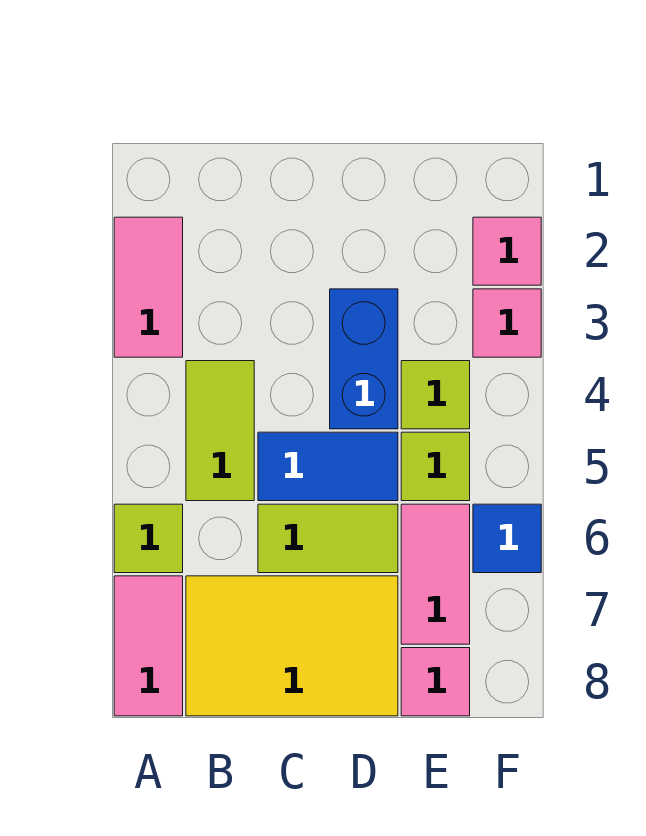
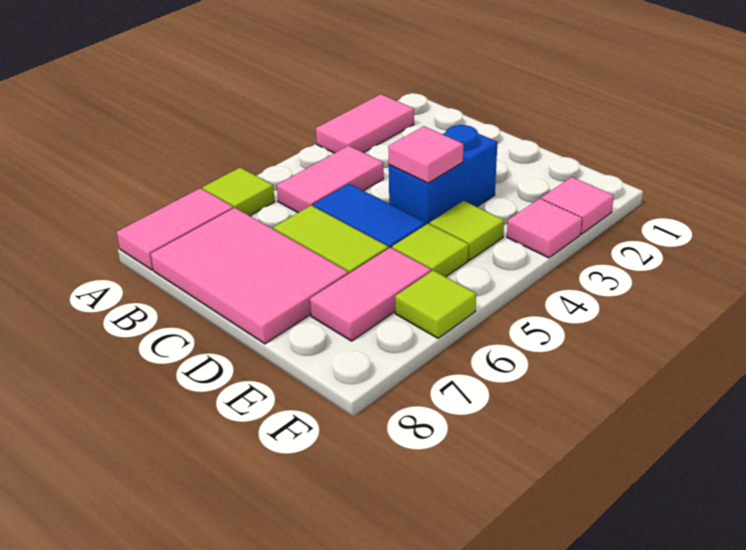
lime tile B4:B5 level 1 -> pink tile B4:B5 level 1
yellow tile B7:D8 level 1 -> pink tile B7:D8 level 1
pink tile E8 level 1 -> pink tile D4 level 2
blue tile F6 level 1 -> lime tile F6 level 1

